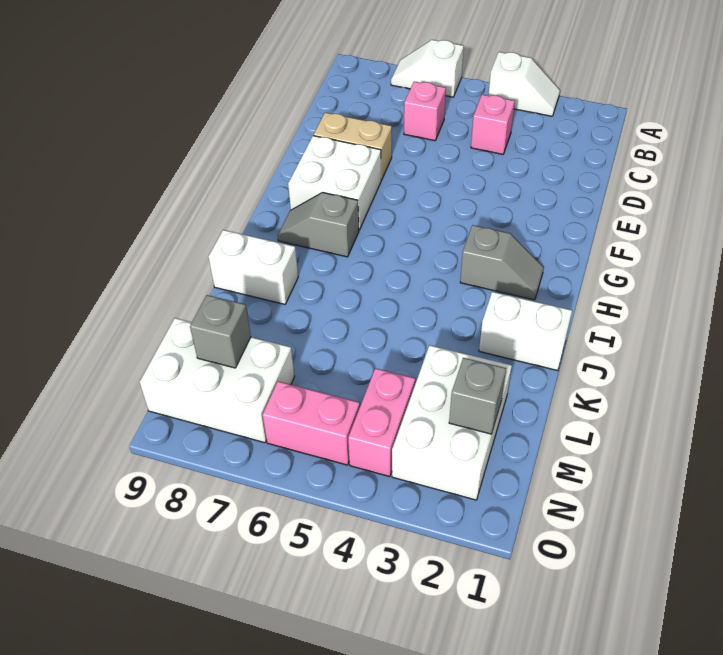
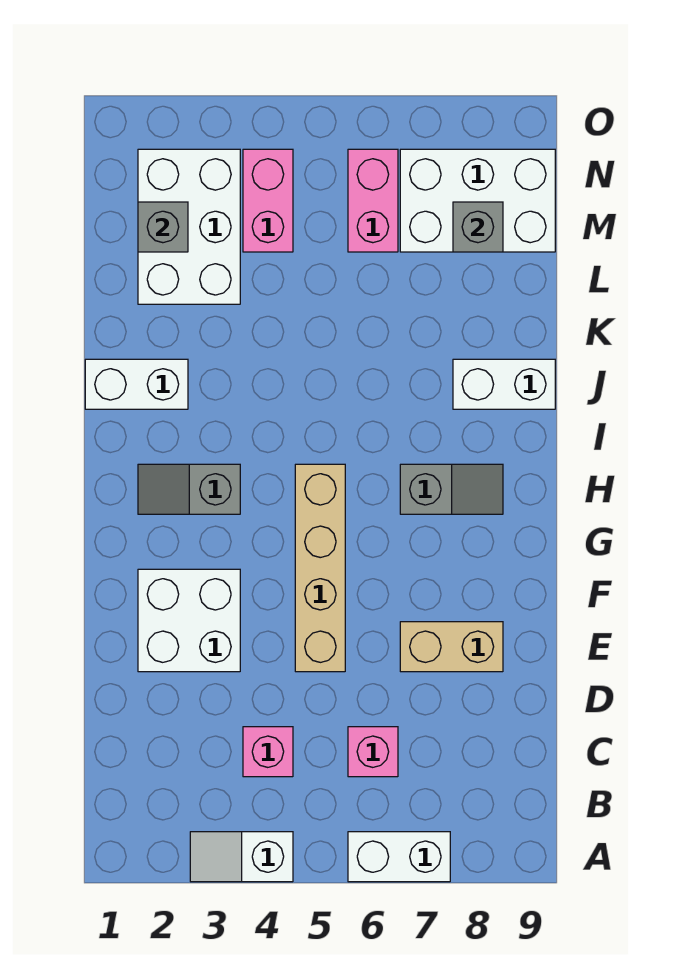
white slope A6:A7 level 1 top 6 -> white brick A6:A7 level 1
none -> tan brick E5:H5 level 1
white brick F7:G8 level 1 -> white brick E2:F3 level 1
pink brick N5:N6 level 1 -> pink brick M6:N6 level 1

